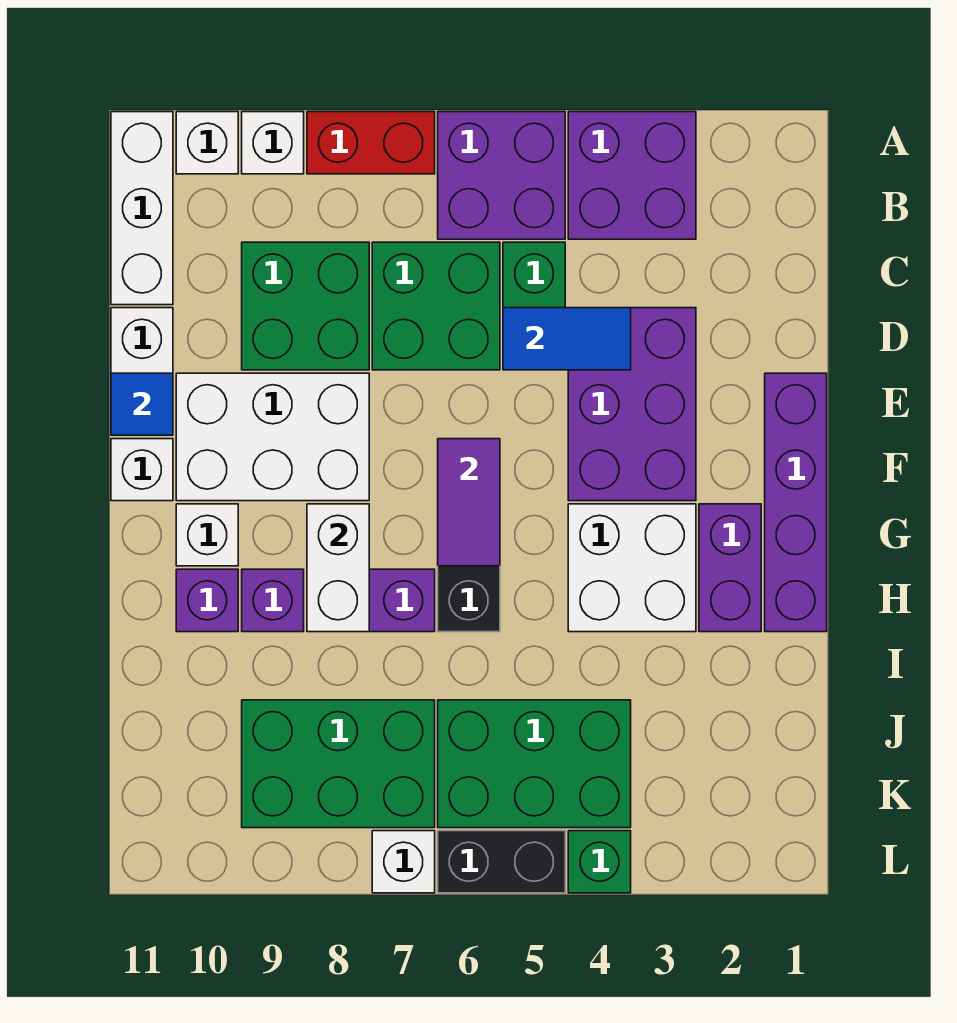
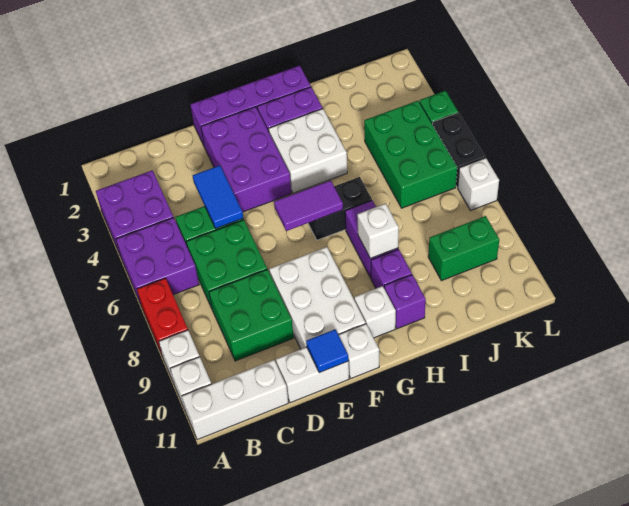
purple brick D3:F4 level 1 -> purple brick E2:F4 level 1
white brick G8:H8 level 2 -> white brick H8 level 2
green brick J7:K9 level 1 -> green brick J9:K9 level 1

